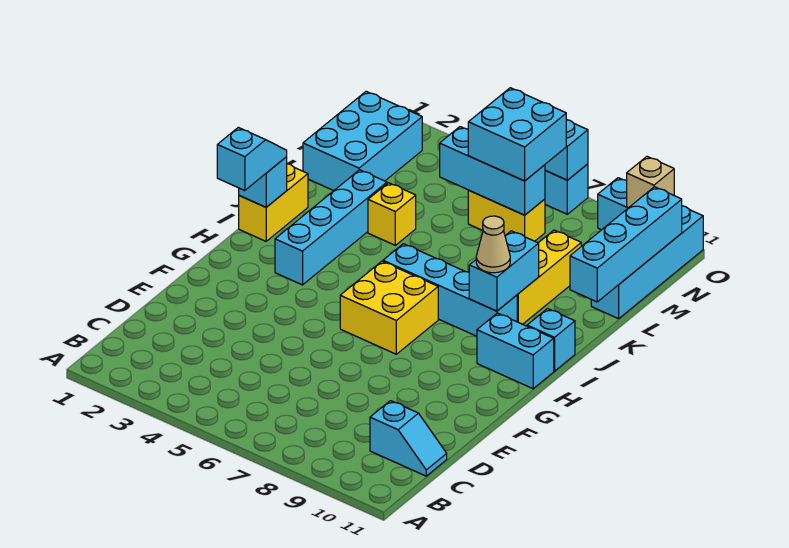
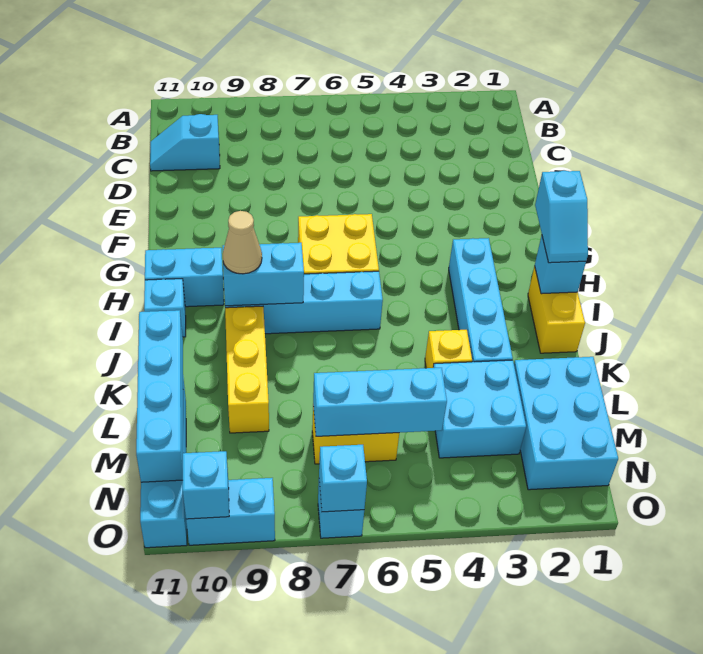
cyan brick I9:J9 level 2 -> cyan brick I8:I9 level 2
cyan brick M6:N7 level 3 -> cyan brick L3:M4 level 1
tan brick O10 level 2 -> cyan brick O10 level 2

